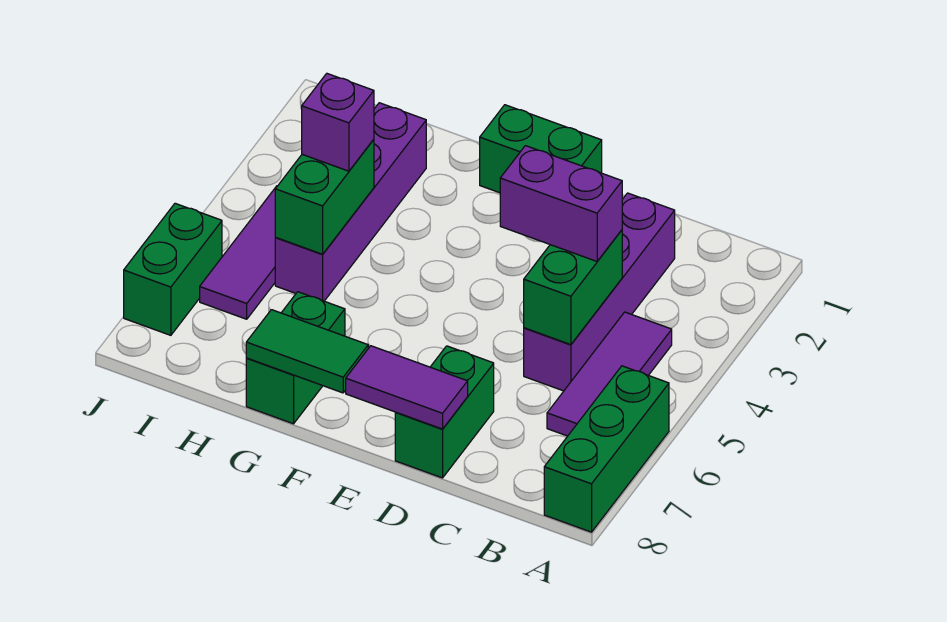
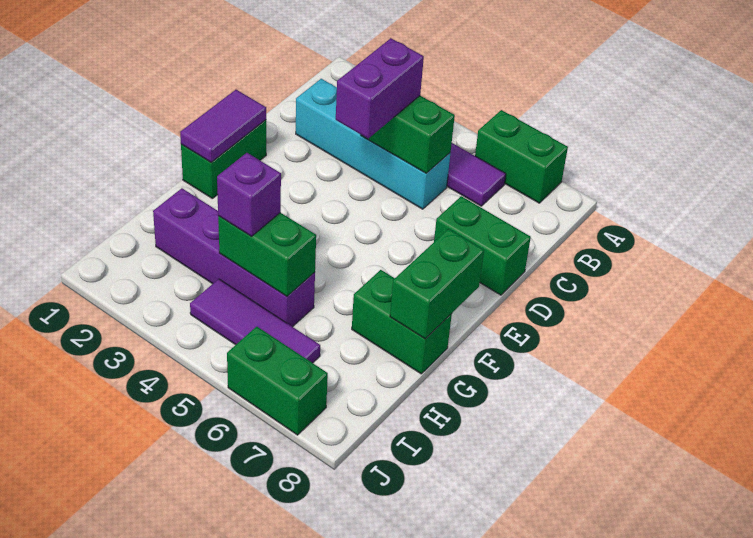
green brick A6:A8 level 1 -> green brick A6:A7 level 1
purple brick C2:C5 level 1 -> cyan brick C2:C5 level 1
purple tile D8:E8 level 2 -> purple tile E1:F1 level 2
green tile F8:G8 level 2 -> green brick F8:G8 level 2

